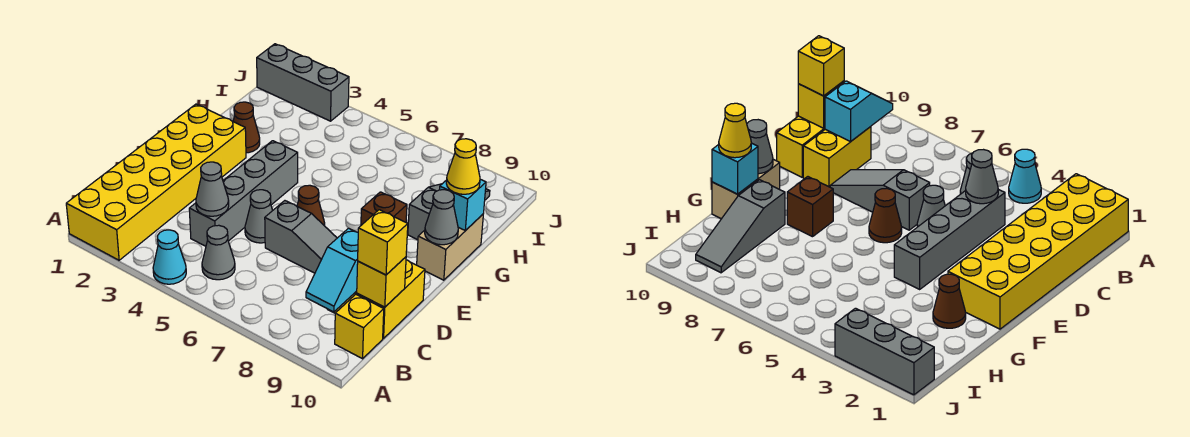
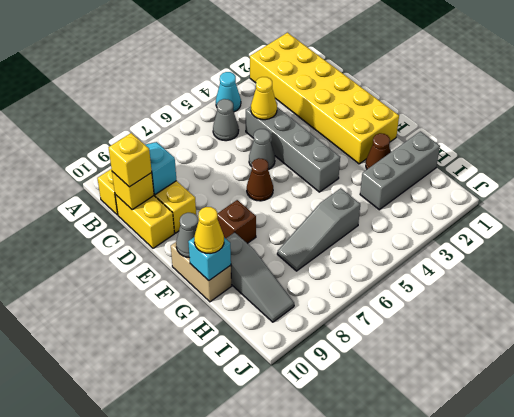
grey cone C4 level 2 -> yellow cone C4 level 2
grey slope D6:D8 level 1 top 6 -> grey slope H5:H7 level 1 top 5
grey brick J1:J3 level 1 -> grey brick H1:H3 level 1

